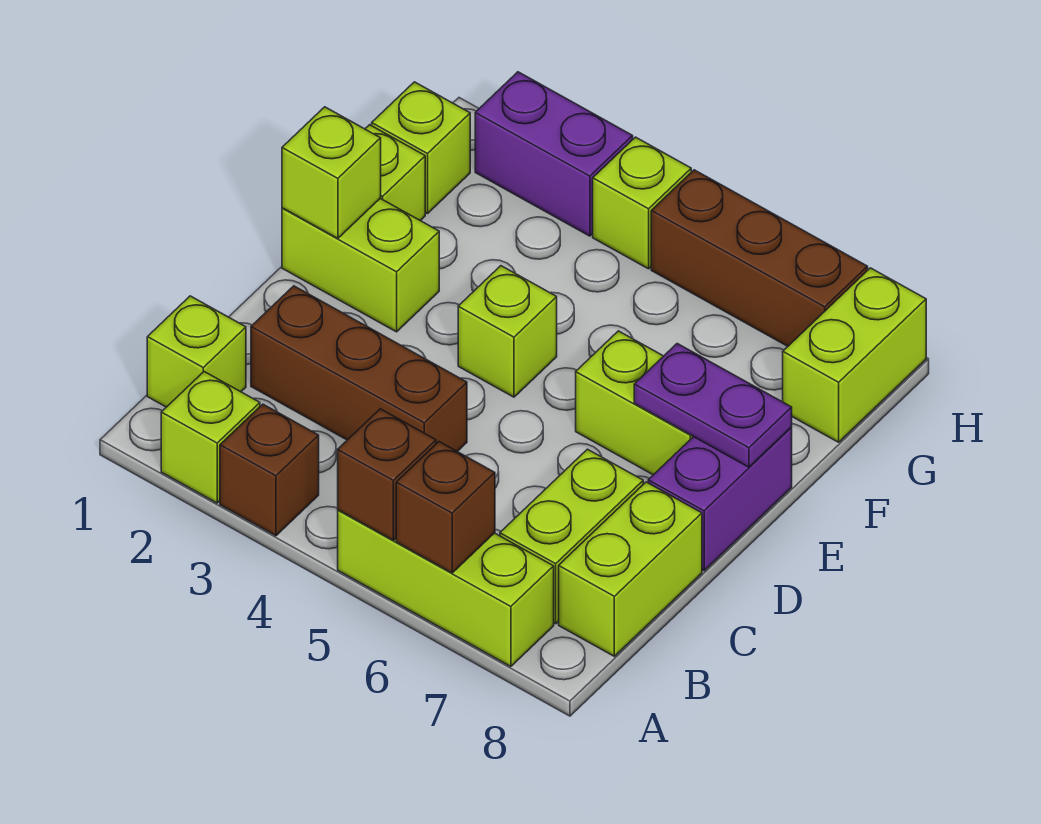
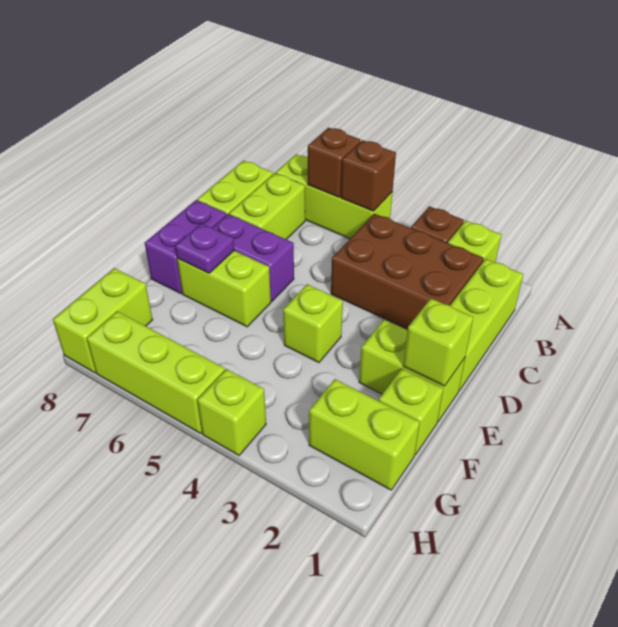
lime brick B1 level 1 -> lime brick B1:D1 level 1
brown brick C2:C4 level 1 -> brown brick B2:C4 level 1
purple plate E7:E8 level 2 -> purple plate E7 level 2
lime brick G1 level 1 -> lime brick G1:G2 level 1
purple brick H2:H3 level 1 -> purple brick D6:D7 level 1
brown brick H5:H7 level 1 -> lime brick H5:H7 level 1

